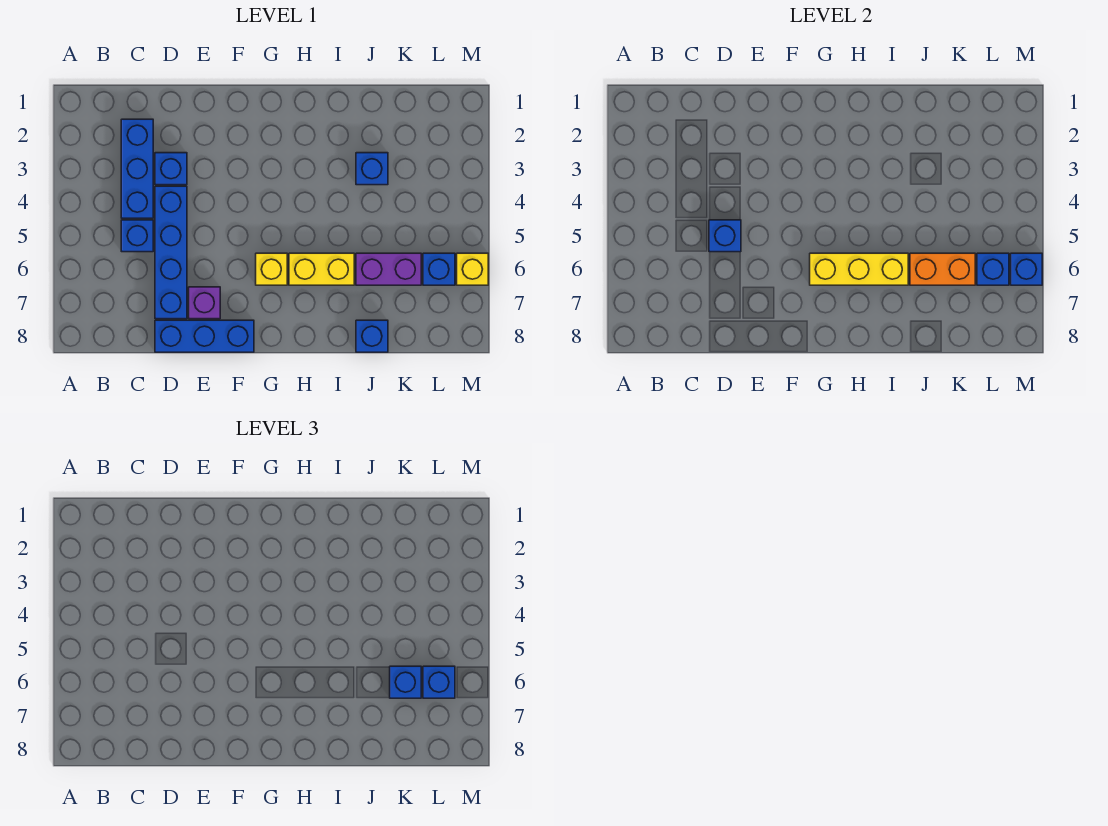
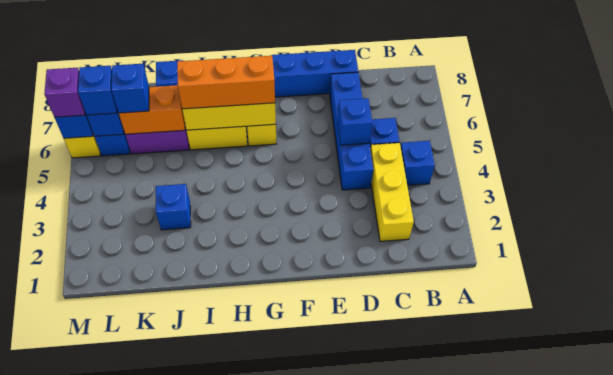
blue brick C2:C4 level 1 -> yellow brick C2:C4 level 1
blue brick D3 level 1 -> blue brick B4 level 1
purple brick E7 level 1 -> purple brick M6 level 3
none -> orange brick G6:I6 level 3

